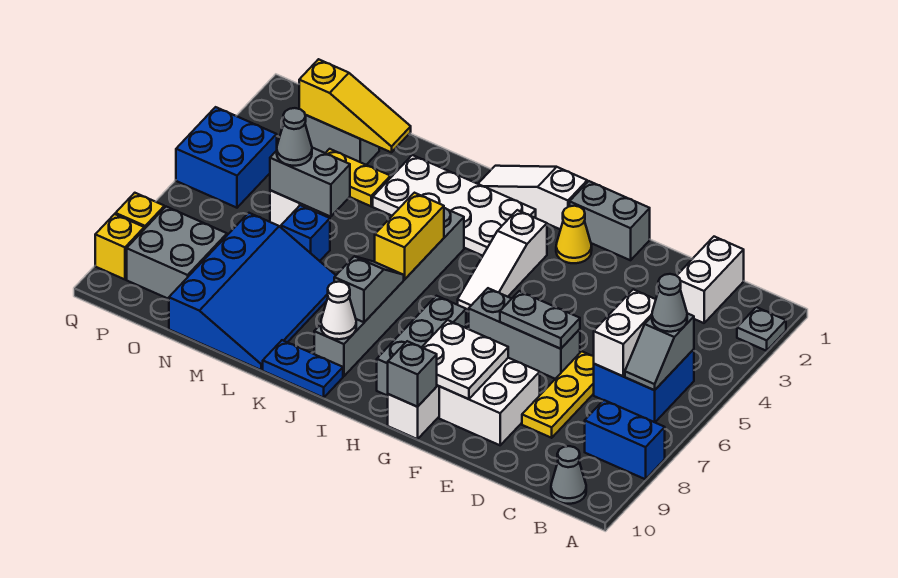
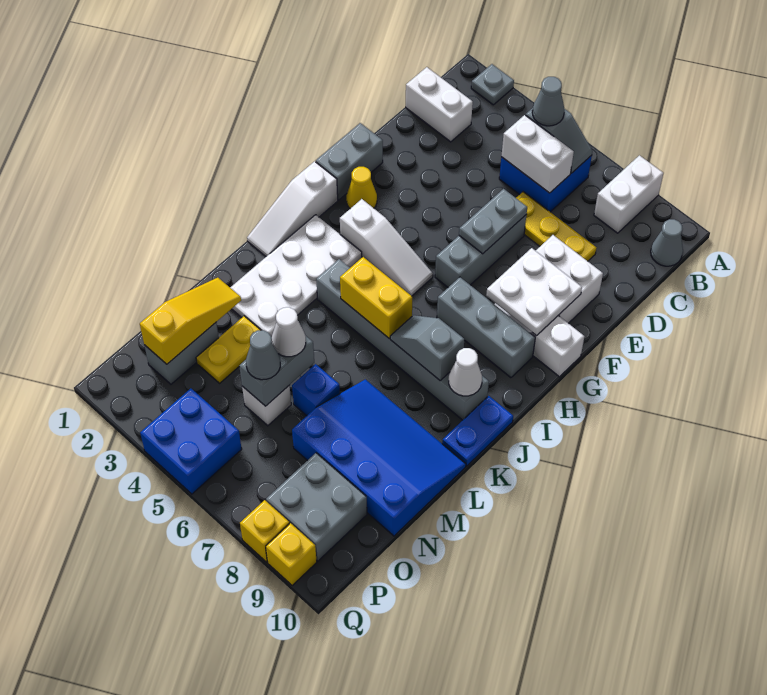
blue brick A8:B8 level 1 -> white brick A8:B8 level 1
grey brick G10 level 2 -> none
none -> white cone M5 level 3

